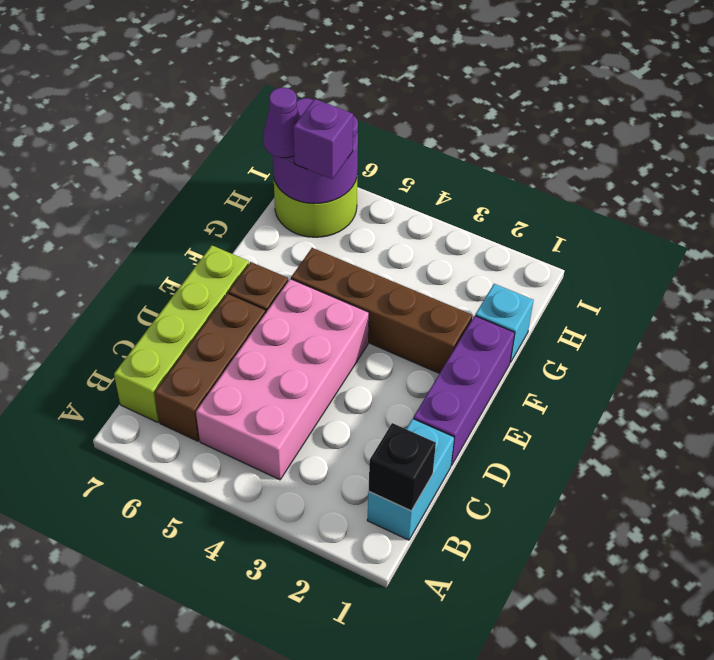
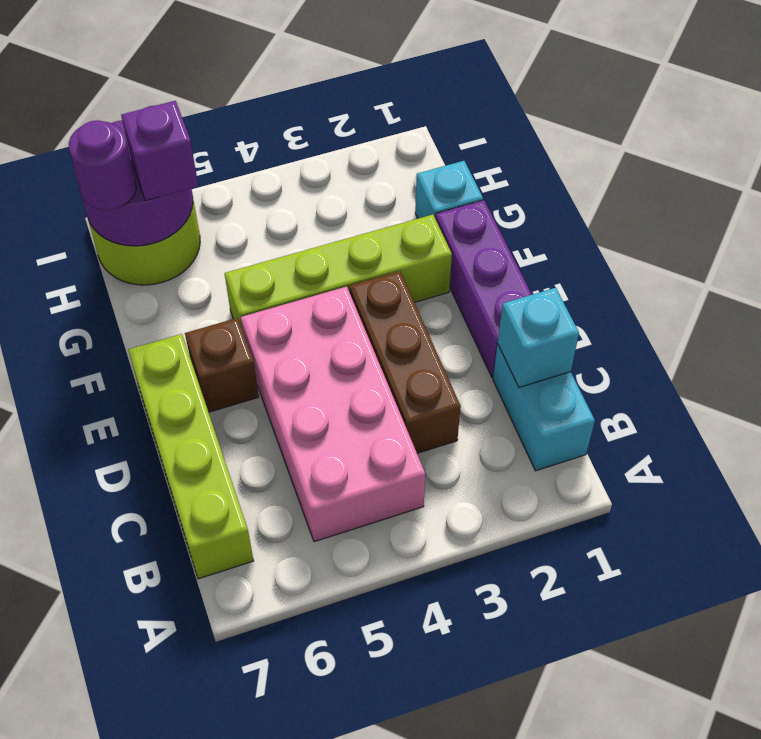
black brick B1 level 2 -> none
brown brick B6:D6 level 1 -> brown brick C3:E3 level 1
none -> cyan brick C1 level 2
brown brick F2:F5 level 1 -> lime brick F2:F5 level 1
purple cone H7 level 3 -> purple round brick H7 level 3

